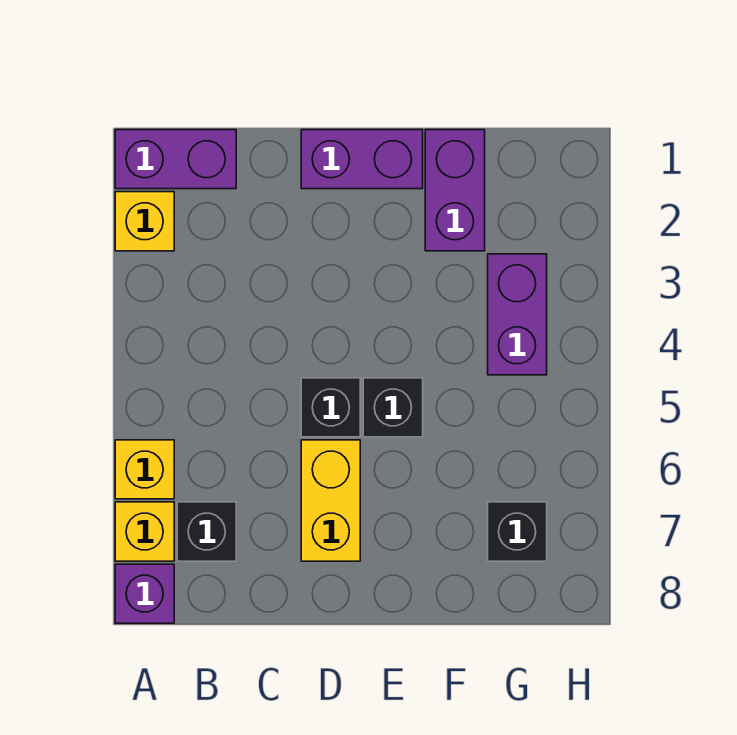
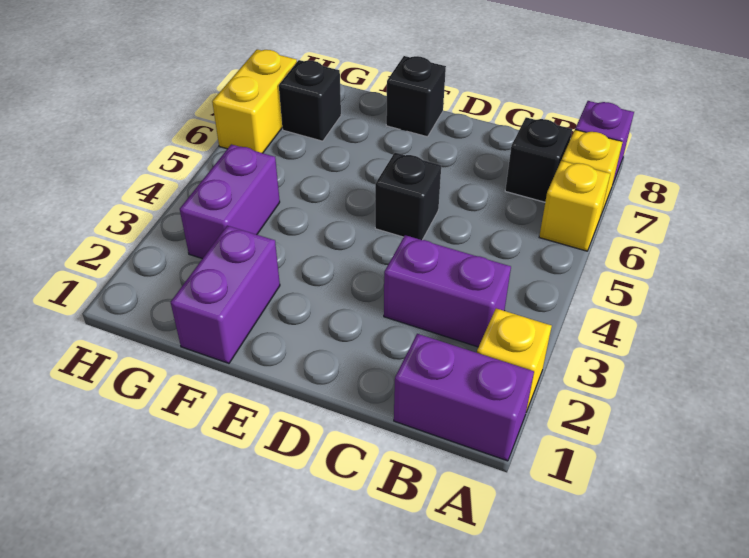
purple brick D1:E1 level 1 -> purple brick B3:C3 level 1
yellow brick D6:D7 level 1 -> yellow brick H6:H7 level 1
black brick E5 level 1 -> black brick E8 level 1

